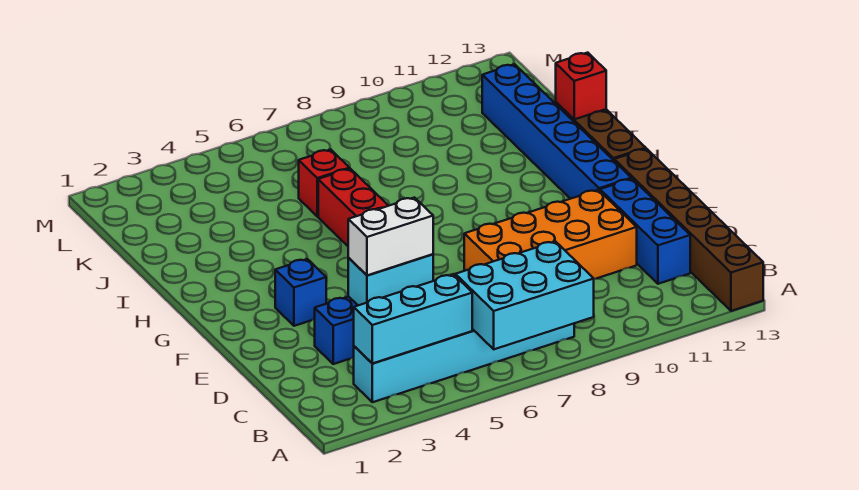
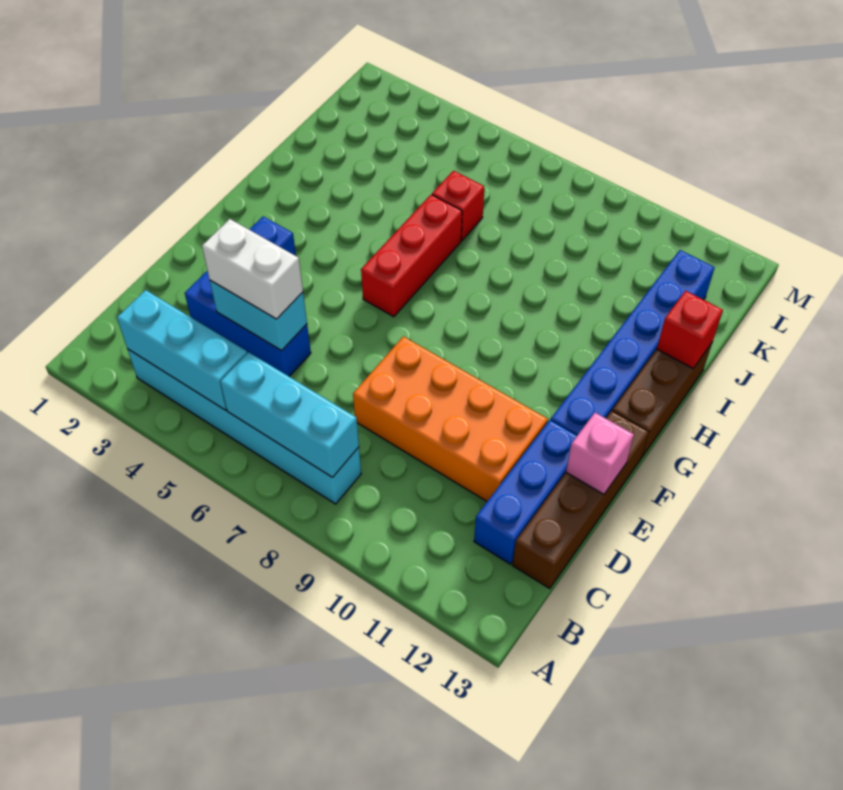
cyan brick A6:B8 level 2 -> cyan brick B6:B8 level 2
brown brick A13:F13 level 1 -> brown brick C13:F13 level 1
none -> pink brick E13 level 2

